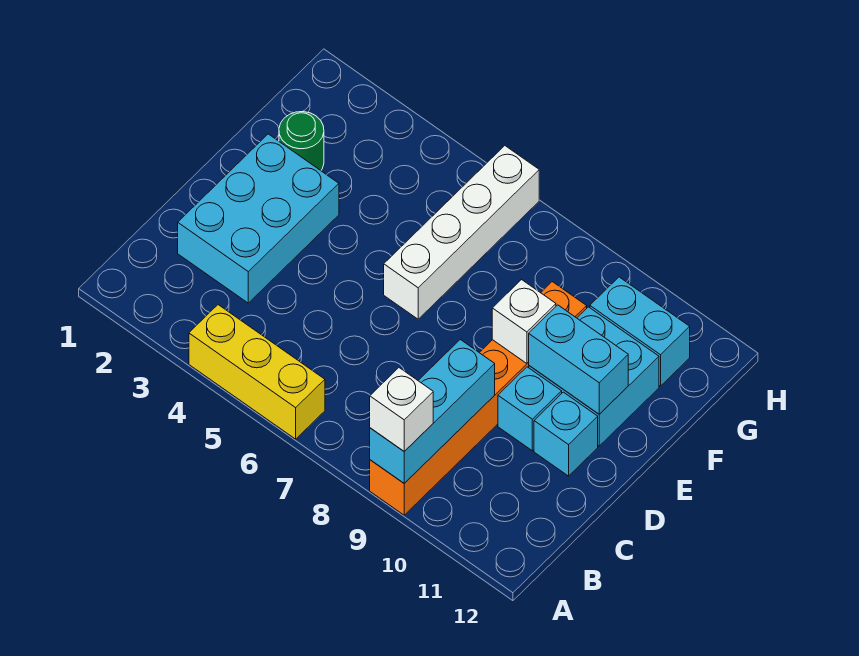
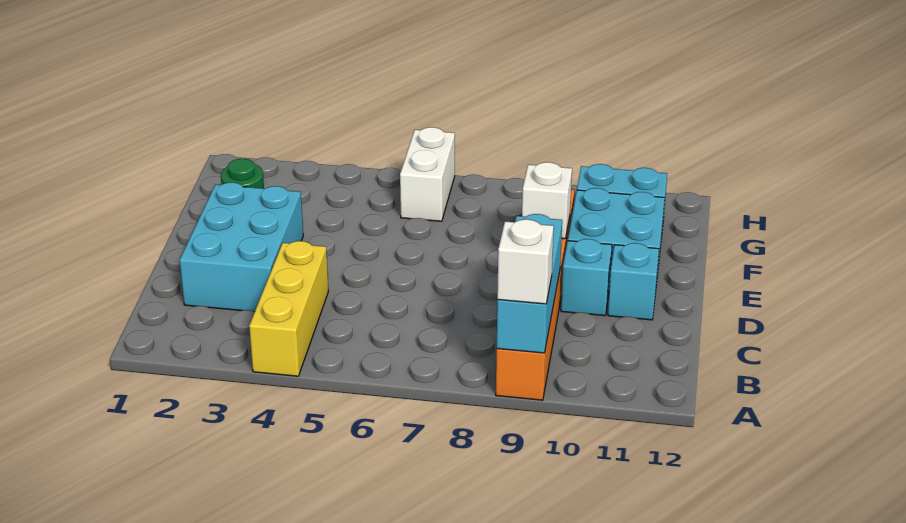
yellow brick A4:A6 level 1 -> yellow brick A4:C4 level 1
white brick E6:H6 level 1 -> white brick G6:H6 level 1
cyan brick E10:E11 level 2 -> none

